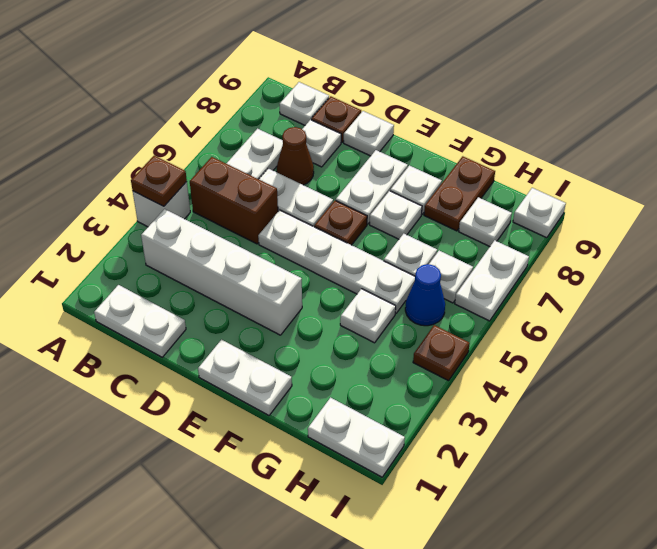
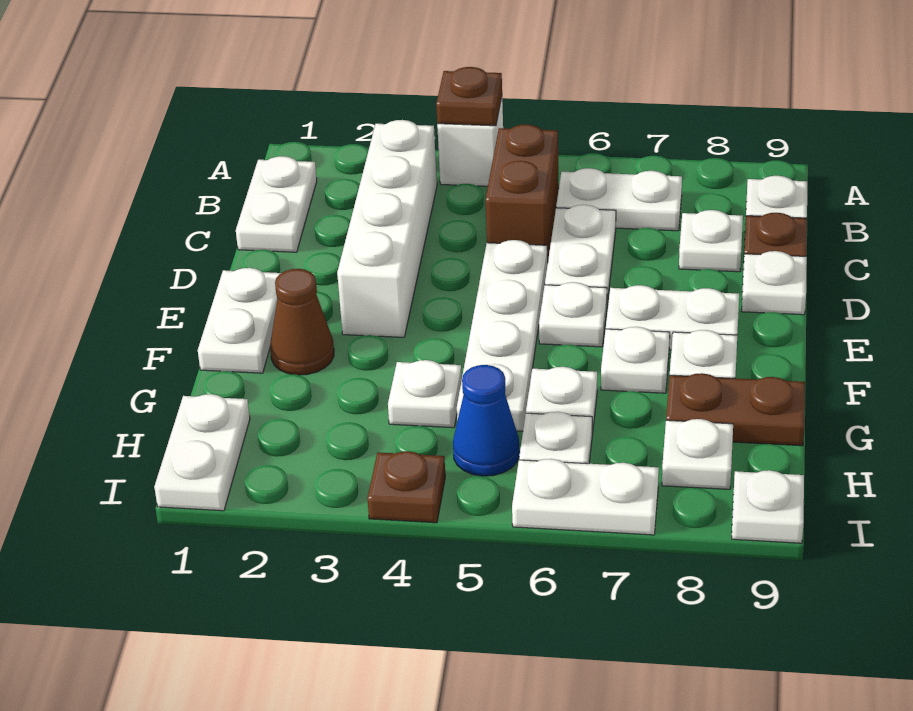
brown cone C7 level 1 -> brown cone F2 level 1
brown plate E6 level 1 -> white plate E6 level 1

